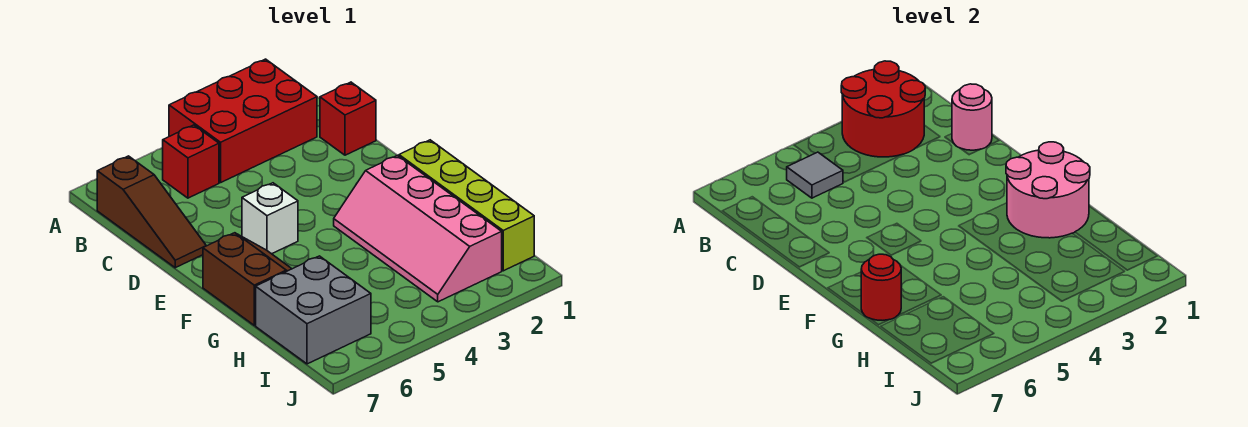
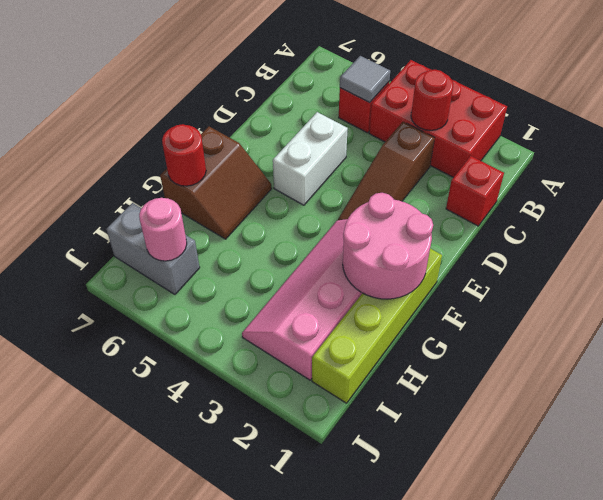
red round brick A2:B3 level 2 -> red round brick B3 level 2
brown slope B7:D7 level 1 top B -> brown slope C3:E3 level 1 top C
pink round brick C1 level 2 -> pink round brick I6 level 2
white brick E5 level 1 -> white brick D5:E5 level 1
grey brick H6:I7 level 1 -> grey brick I6:I7 level 1

